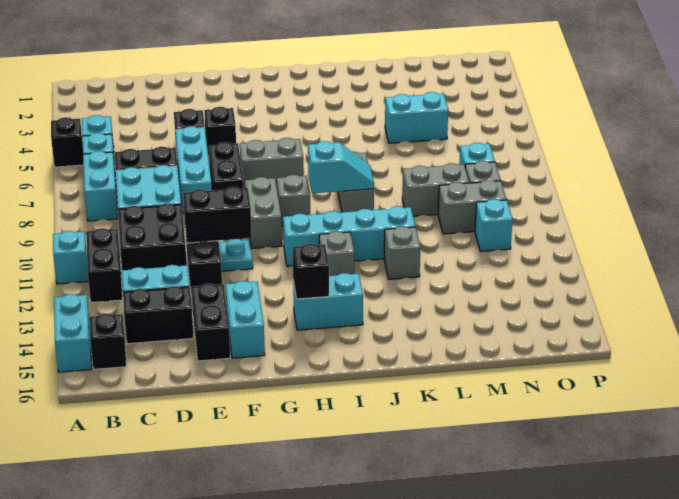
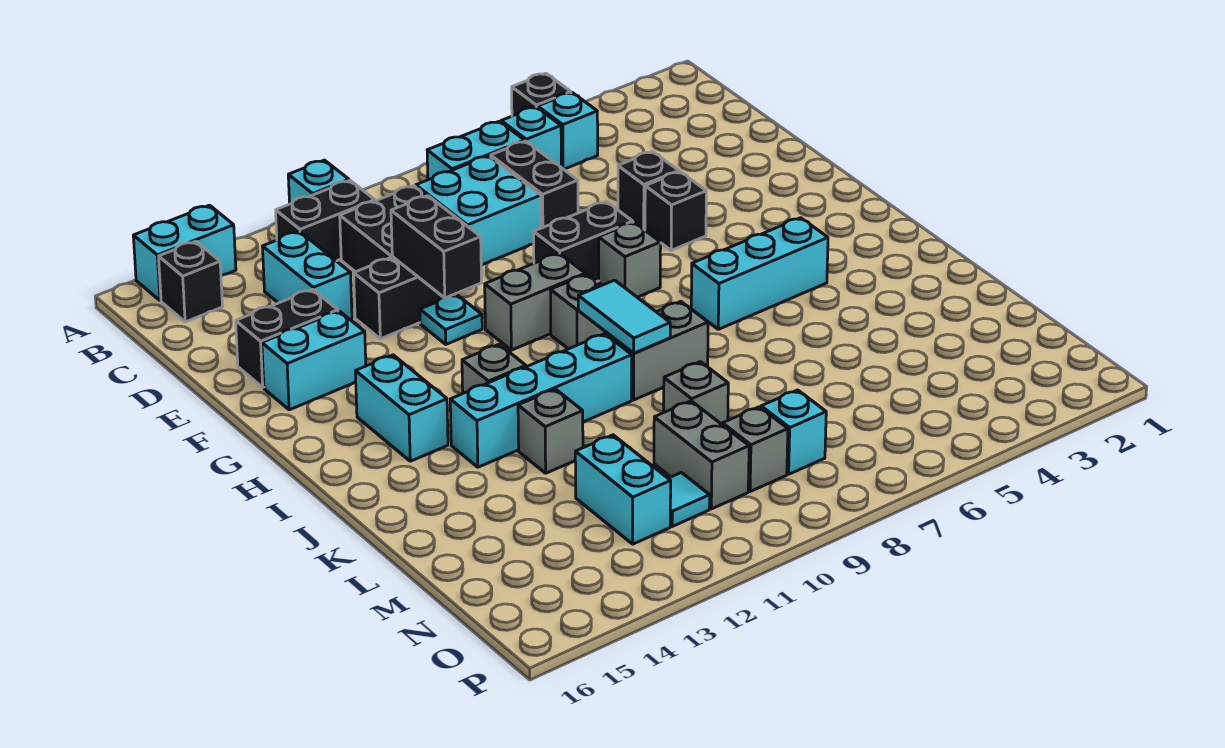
black brick C14:D14 level 1 -> none
cyan brick E6:E8 level 1 -> cyan brick I4:I6 level 1
grey brick G7:H7 level 1 -> grey brick G7 level 1
cyan brick H11:K11 level 1 -> cyan brick J10:J13 level 1
black brick H14 level 2 -> none
cyan slope I9:J9 level 2 top I -> cyan tile I9:J9 level 2
cyan brick L5:M5 level 1 -> cyan brick M12:N12 level 1
grey brick L9:M9 level 1 -> grey brick L9 level 1
cyan brick N11 level 1 -> cyan tile N11 level 1

